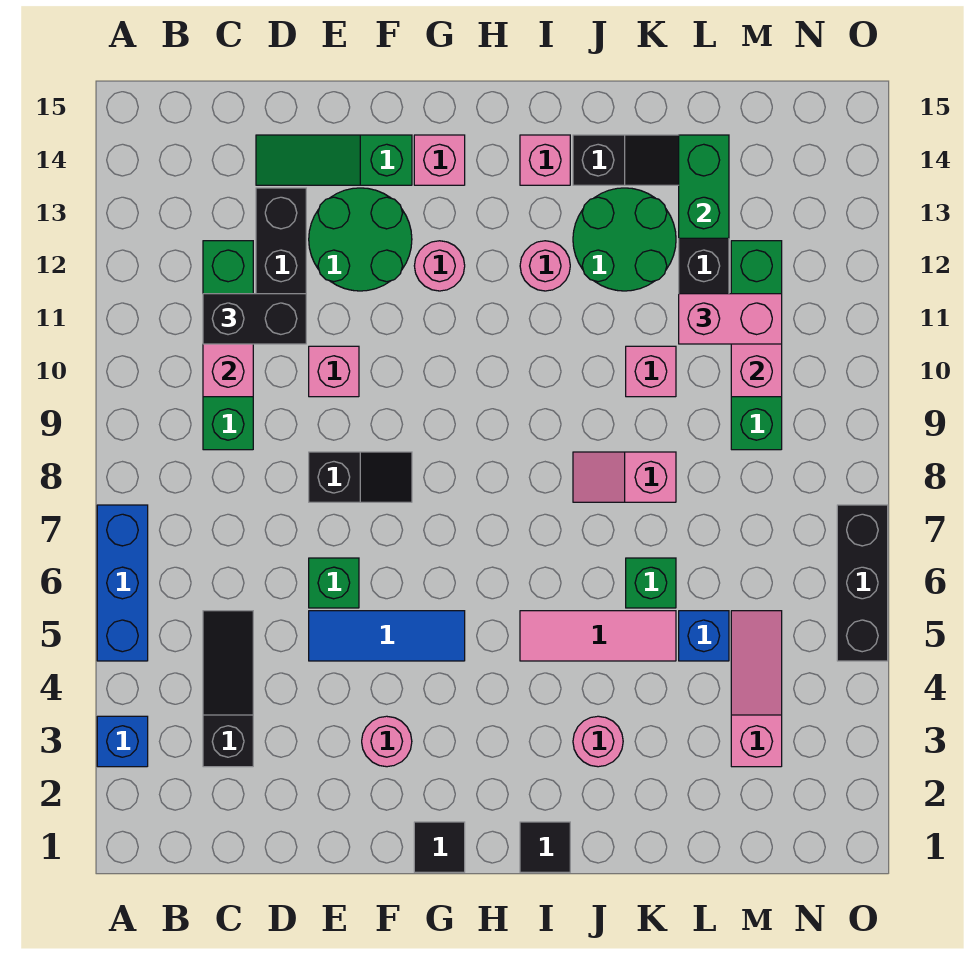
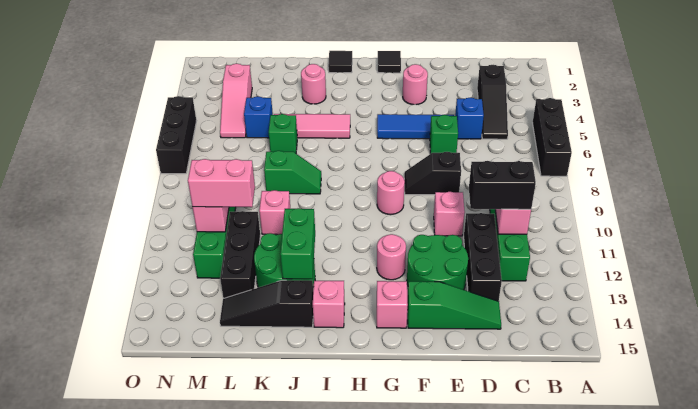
blue brick A3 level 1 -> blue brick D5 level 1
blue brick A5:A7 level 1 -> black brick A5:A7 level 1
pink round brick I12 level 1 -> pink round brick G9 level 1
pink slope J8:K8 level 1 top K -> green slope J8:K8 level 1 top K
green brick L13:L14 level 2 -> green brick J12:J13 level 2

